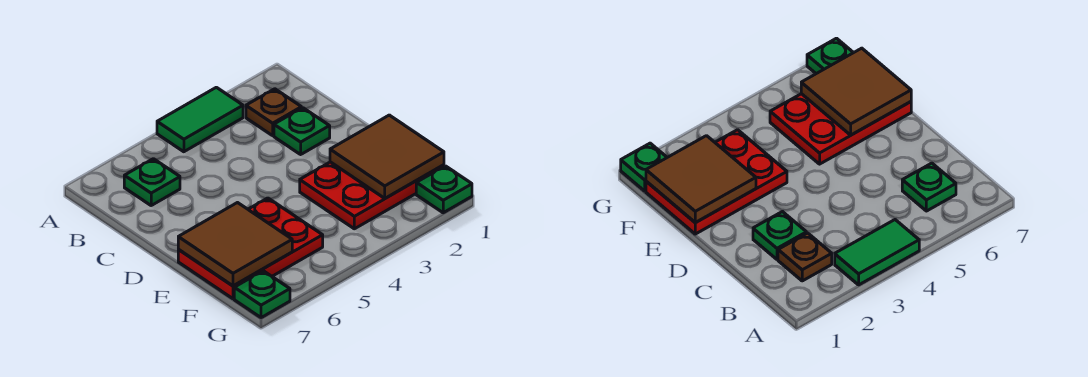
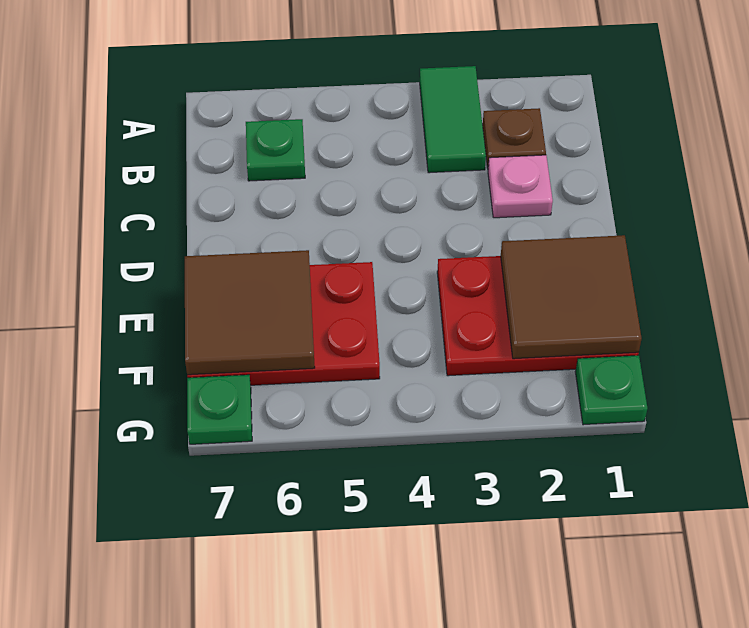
green tile A3:A4 level 1 -> green tile A3:B3 level 1
green plate C2 level 1 -> pink plate C2 level 1

